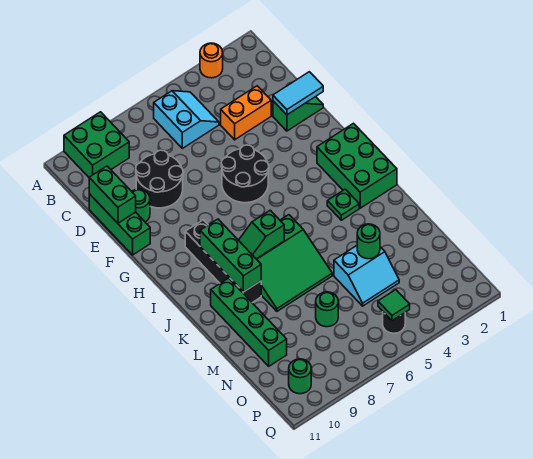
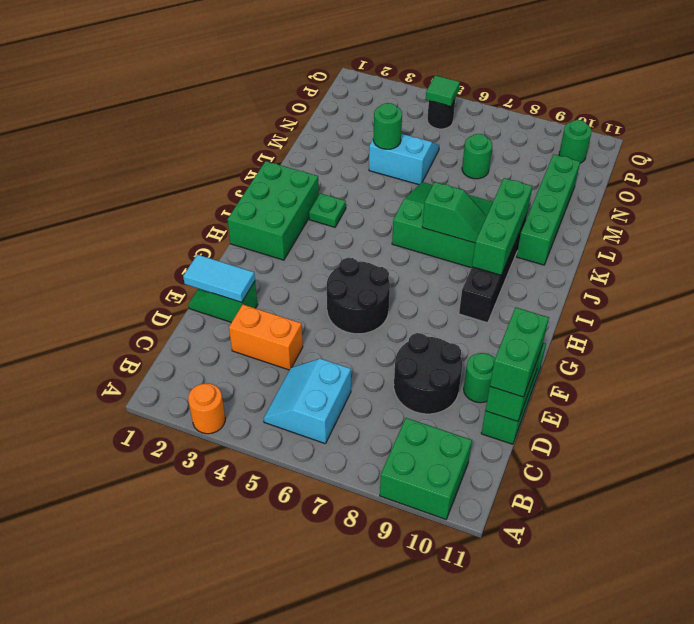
none -> green brick D11:E11 level 3

